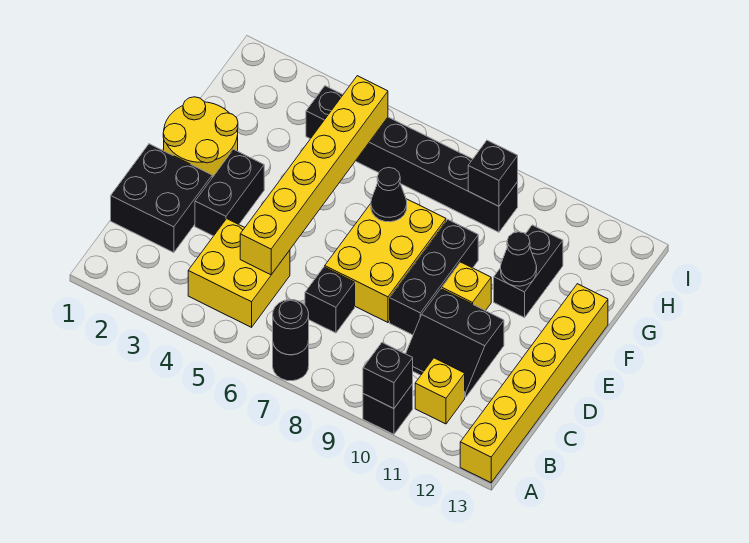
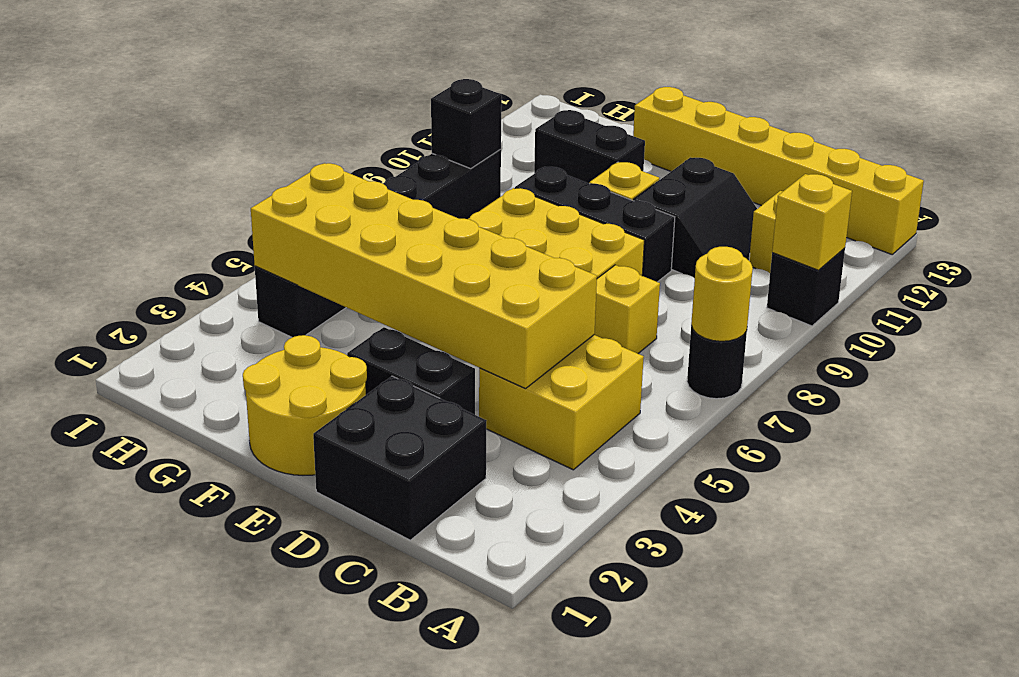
black round brick A7 level 2 -> yellow round brick A7 level 2
black brick A10 level 2 -> yellow brick A10 level 2
yellow brick C5:H5 level 2 -> yellow brick C4:H5 level 2
black brick C7 level 1 -> yellow brick C7 level 1
black cone F7 level 2 -> none
black cone F11 level 2 -> none

